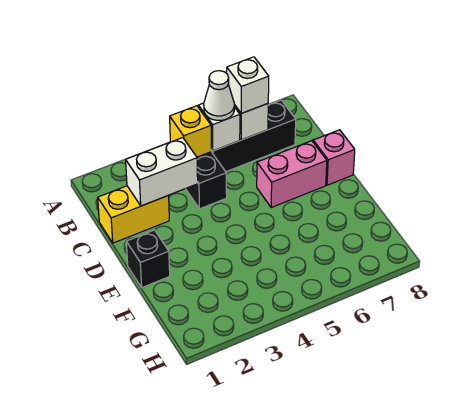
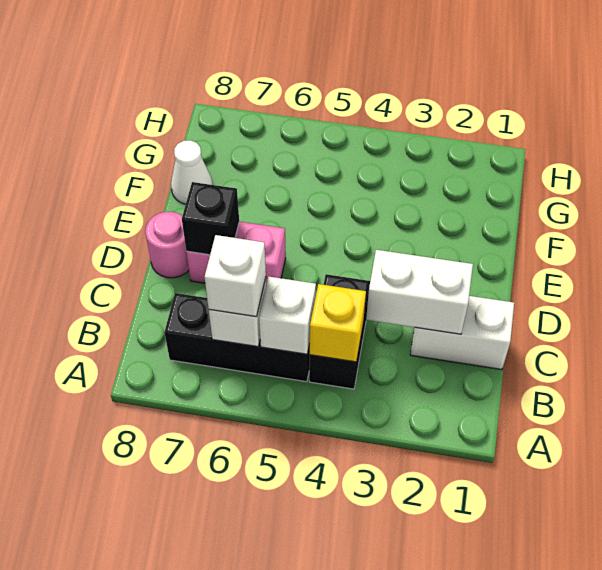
white cone B5 level 3 -> white cone F8 level 1
yellow brick C1:C2 level 1 -> white brick C1:C2 level 1
pink brick D8 level 1 -> pink round brick D8 level 1
black brick E1 level 1 -> black brick D7 level 2

